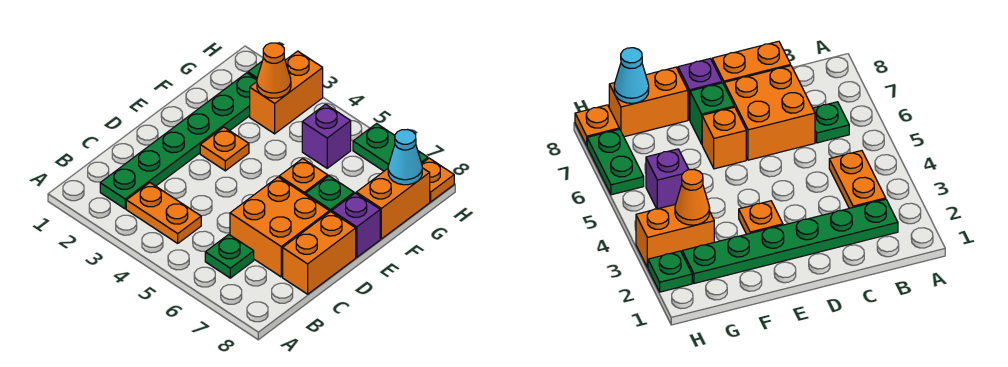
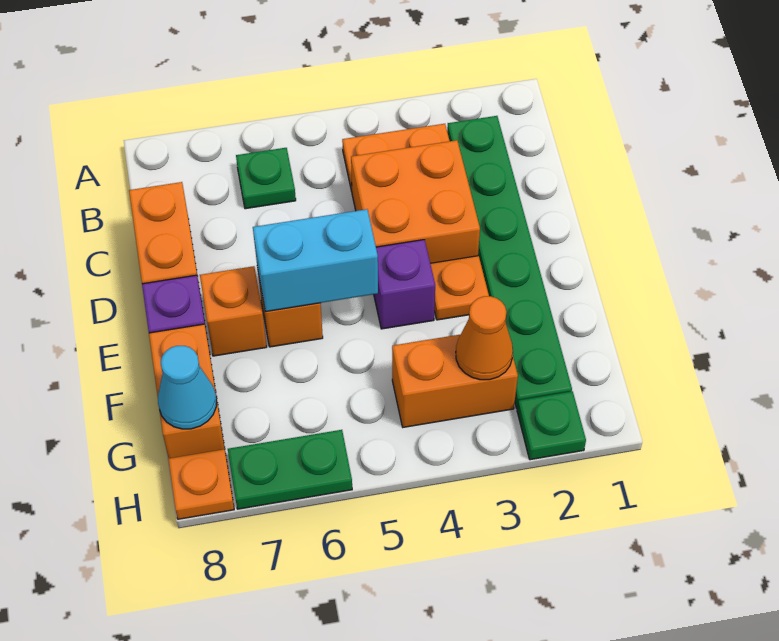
orange brick C6:D7 level 1 -> orange brick C3:D4 level 1
none -> cyan brick E5:E6 level 2
green brick E7 level 1 -> orange brick E7 level 1
orange brick G3:H3 level 1 -> orange brick G3:G4 level 1
purple brick G5 level 1 -> purple brick E4 level 1

